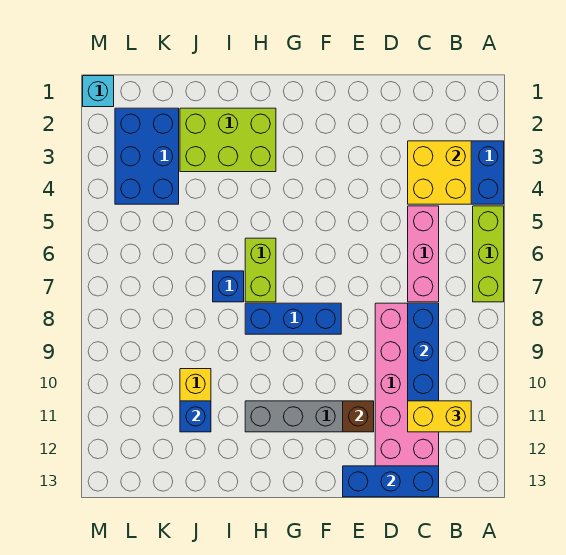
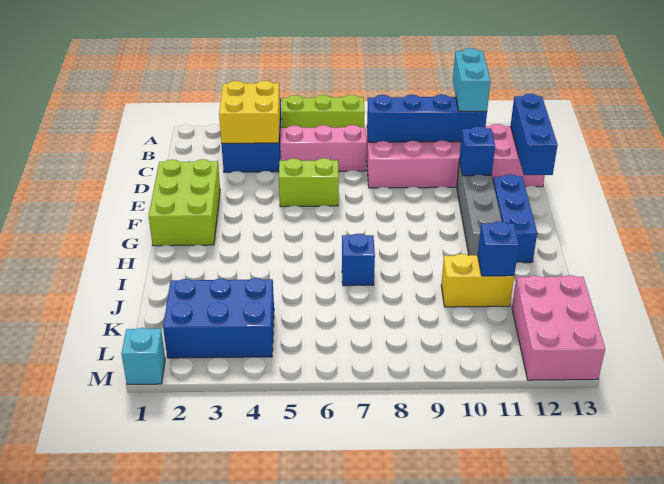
yellow brick B11:C11 level 3 -> cyan brick B11:C11 level 3
brown brick E11 level 2 -> blue brick E11 level 2
blue brick F8:H8 level 1 -> blue brick F12:H12 level 1
lime brick H2:J3 level 1 -> lime brick E1:G2 level 1
lime brick H6:H7 level 1 -> lime brick E5:E6 level 1
none -> pink brick K12:M13 level 1

